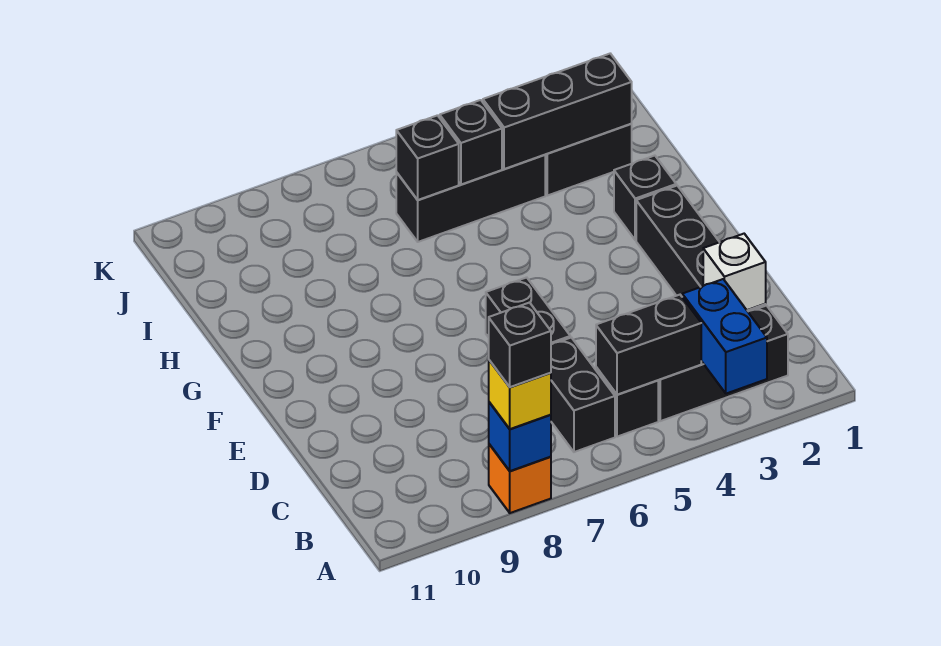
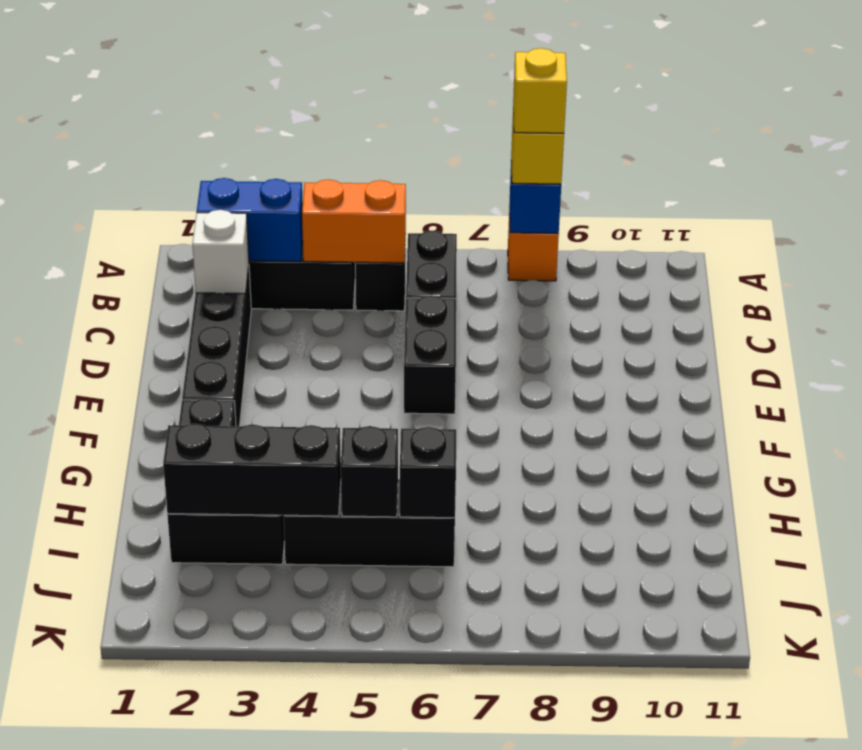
blue brick A3:B3 level 2 -> blue brick B2:B3 level 2
black brick A8 level 4 -> yellow brick A8 level 4
black brick B4:B5 level 2 -> orange brick B4:B5 level 2

